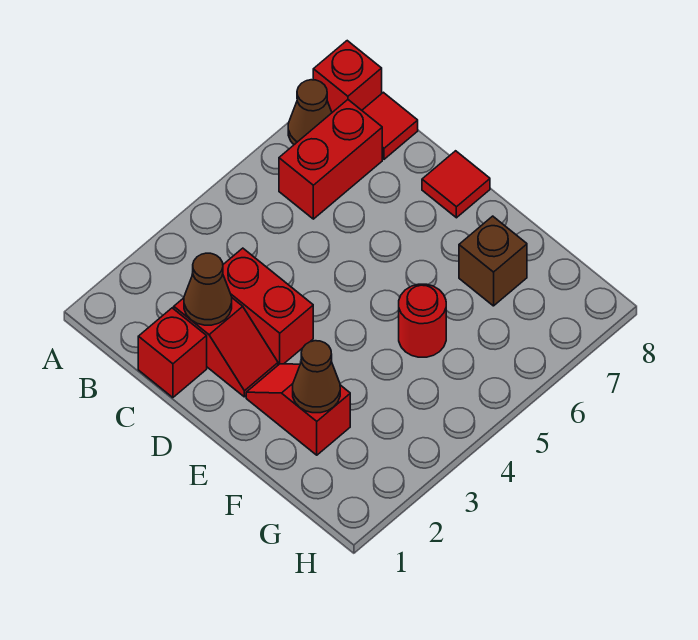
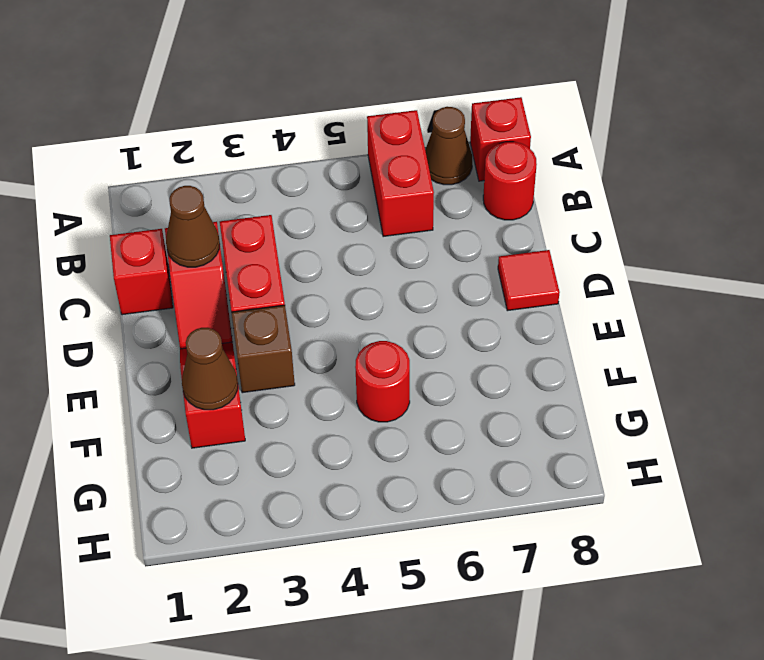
red brick B6:B7 level 1 -> red brick A6:B6 level 1
red tile B8 level 1 -> red round brick B8 level 1
brown brick F7 level 1 -> brown brick E3 level 1

